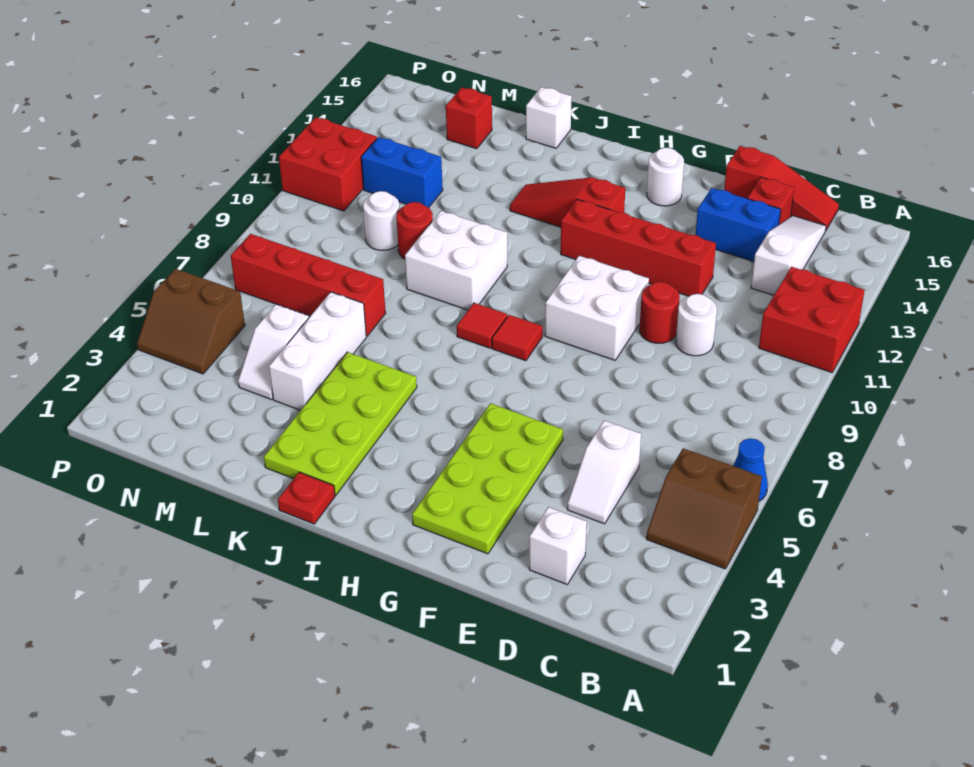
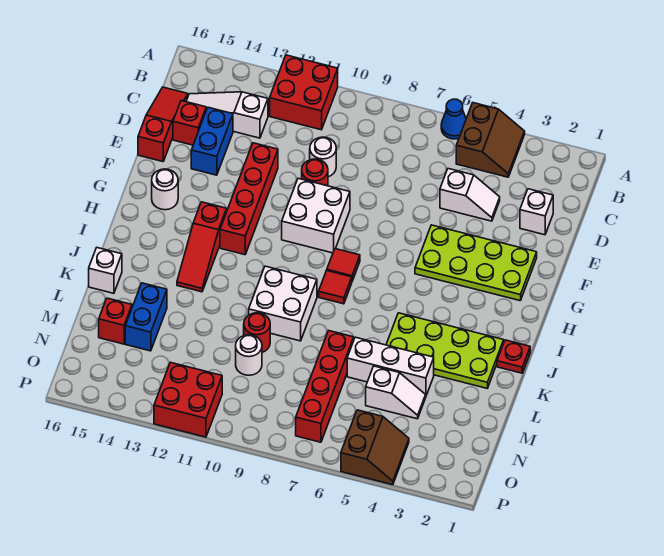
blue brick M12:N12 level 1 -> blue brick L14:M14 level 1

